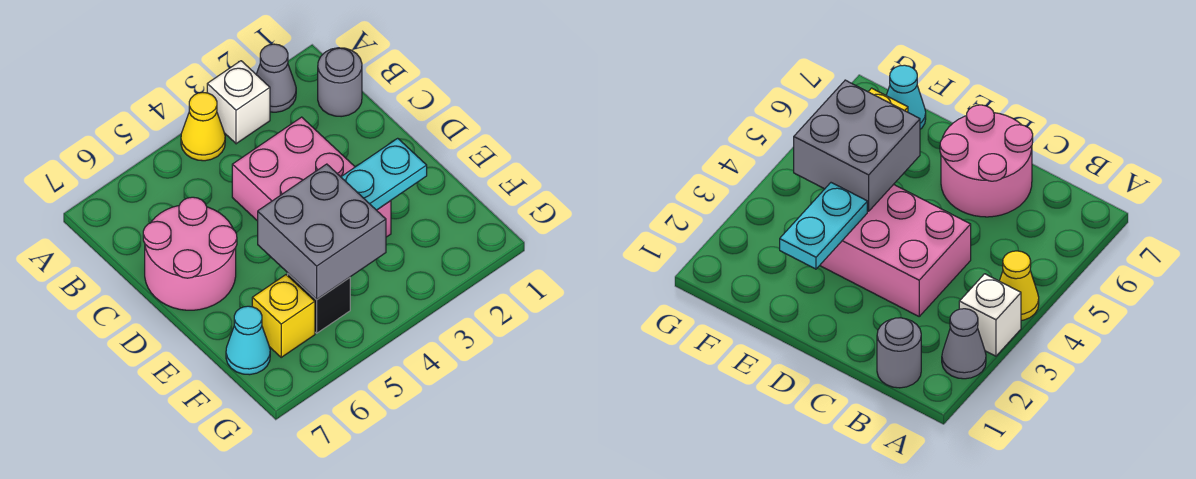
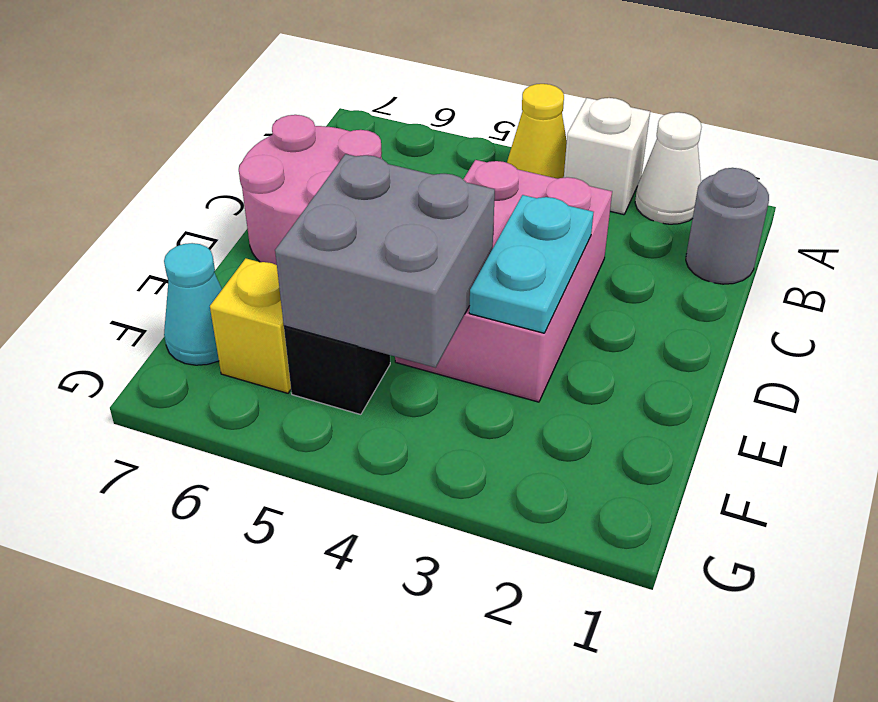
grey cone A2 level 1 -> white cone A2 level 1
cyan plate E2:E3 level 2 -> cyan plate D3:E3 level 2

